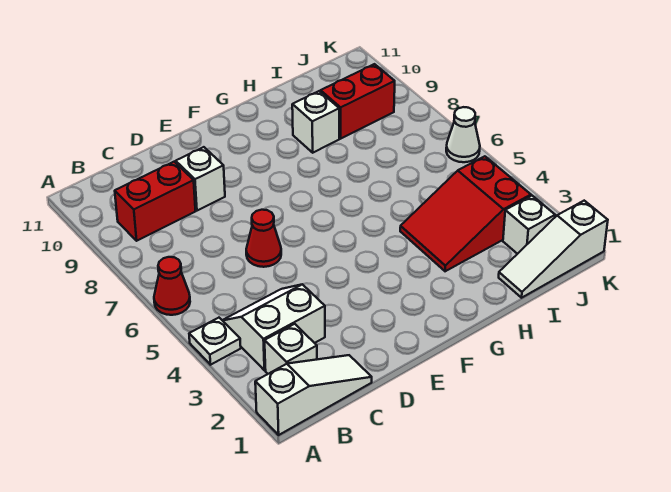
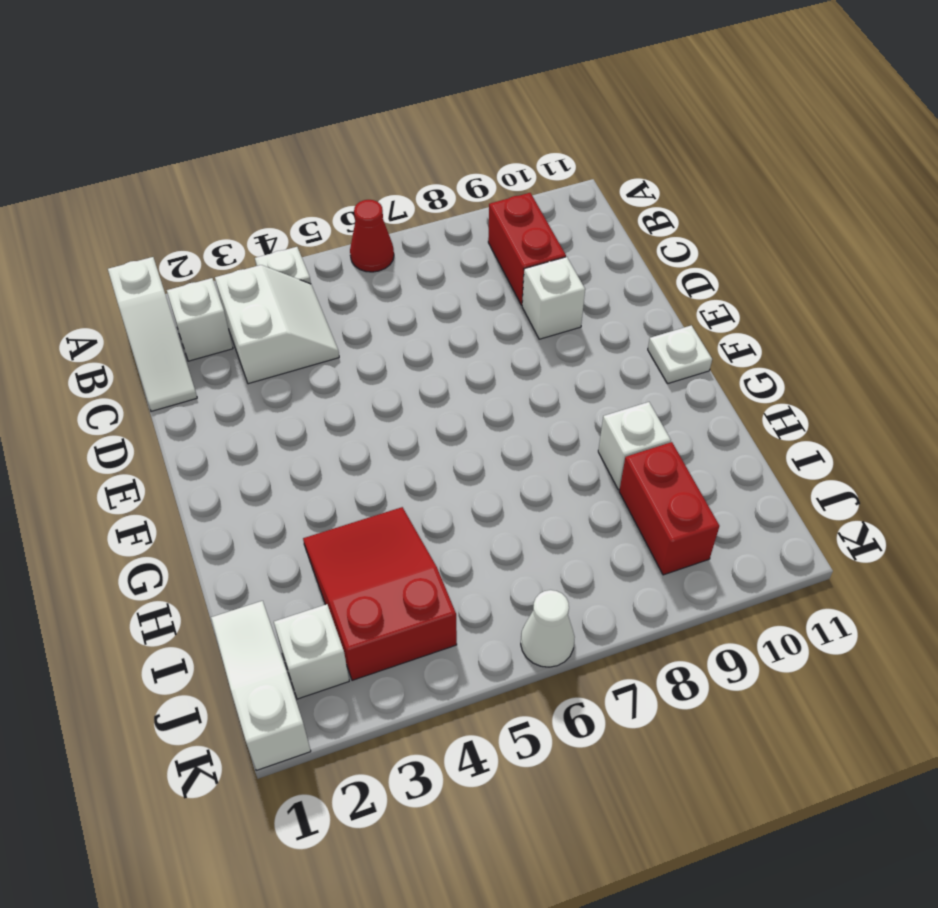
red cone D6 level 1 -> none
none -> white plate F11 level 1

